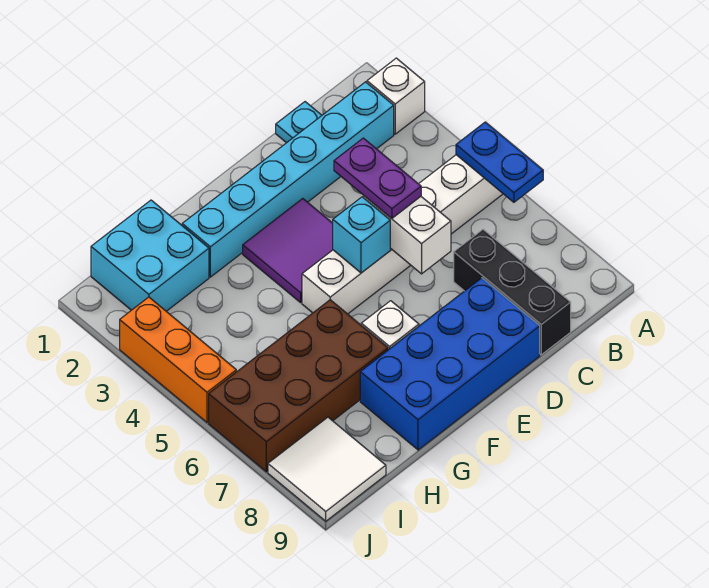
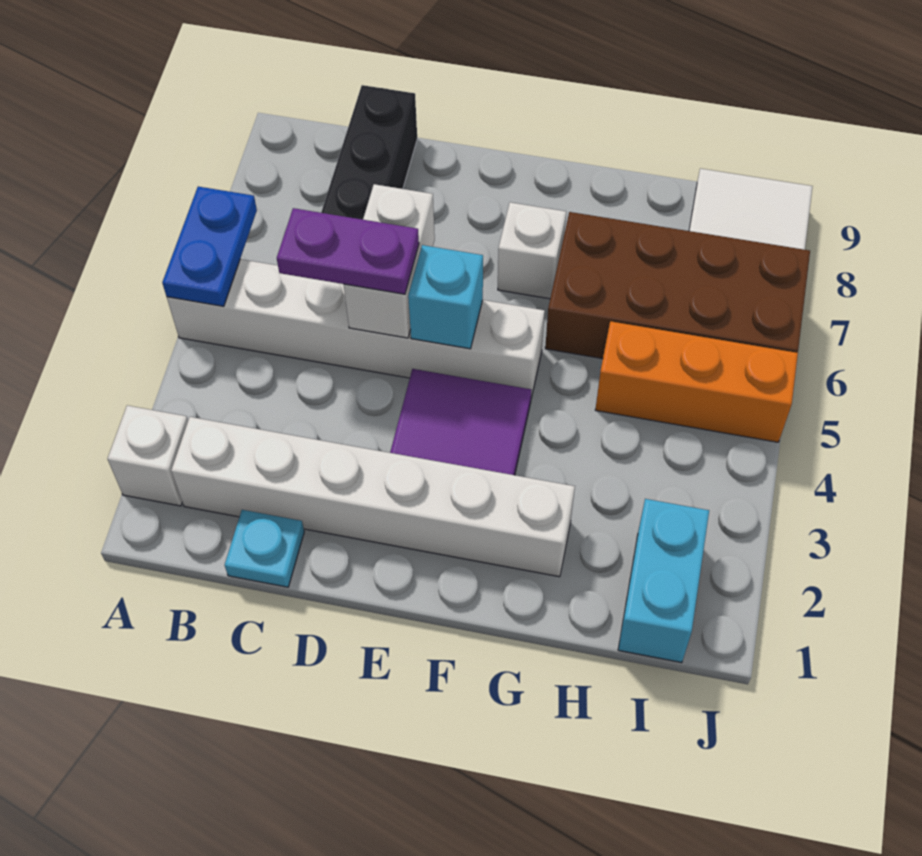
cyan brick B2:G2 level 1 -> white brick B2:G2 level 1
purple plate D4:D5 level 3 -> purple plate C5:D5 level 3
blue brick D8:G9 level 1 -> none
cyan brick H1:I2 level 1 -> cyan brick I1:I2 level 1
orange brick J3:J5 level 1 -> orange brick H5:J5 level 1

